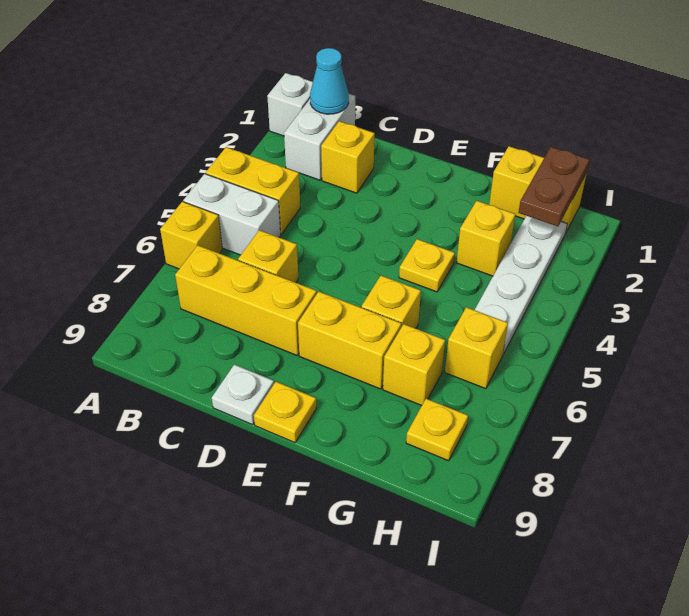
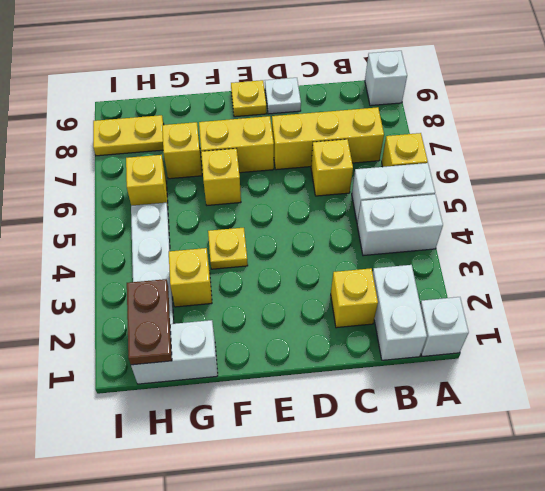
yellow brick A4:B4 level 1 -> white brick A4:B4 level 1
none -> white brick A9 level 1
cyan cone B1 level 2 -> none
yellow brick G1:H1 level 1 -> white brick G1:H1 level 1
yellow plate H8 level 1 -> yellow plate H8:I8 level 1

